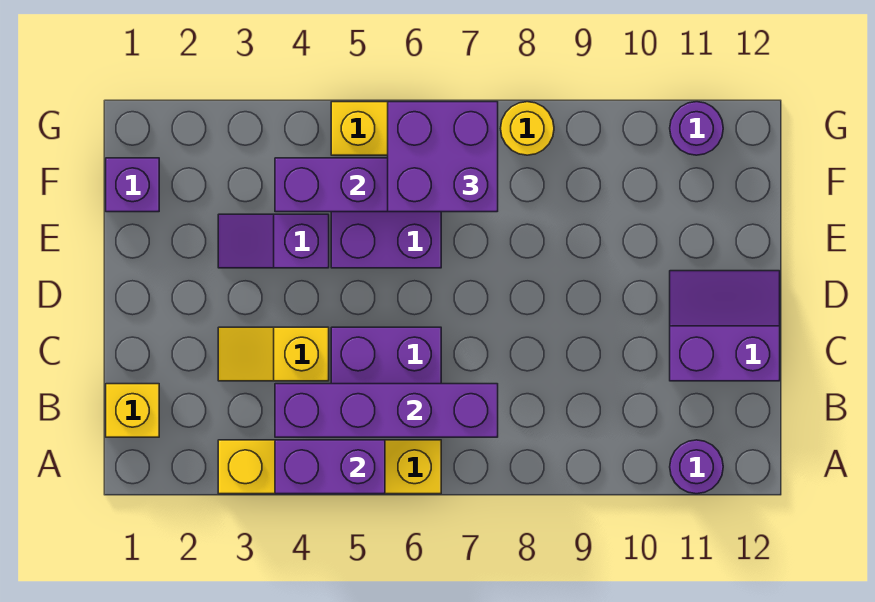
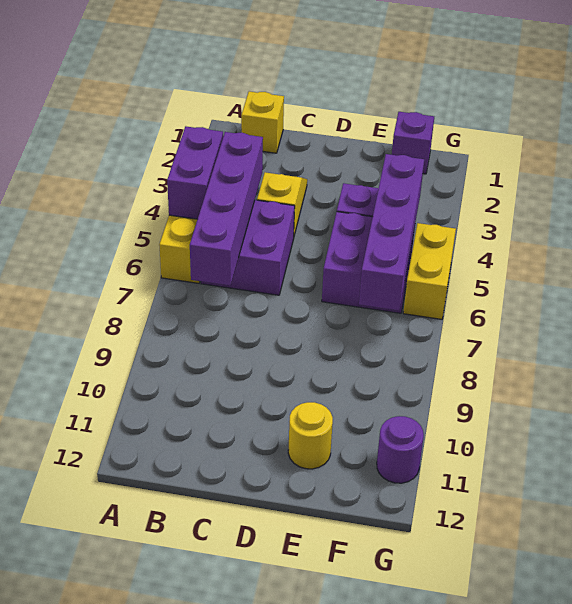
purple round brick A11 level 1 -> none
purple slope C11:D12 level 1 top C -> none
purple brick F6:G7 level 3 -> none
yellow round brick G8 level 1 -> yellow round brick E11 level 1

